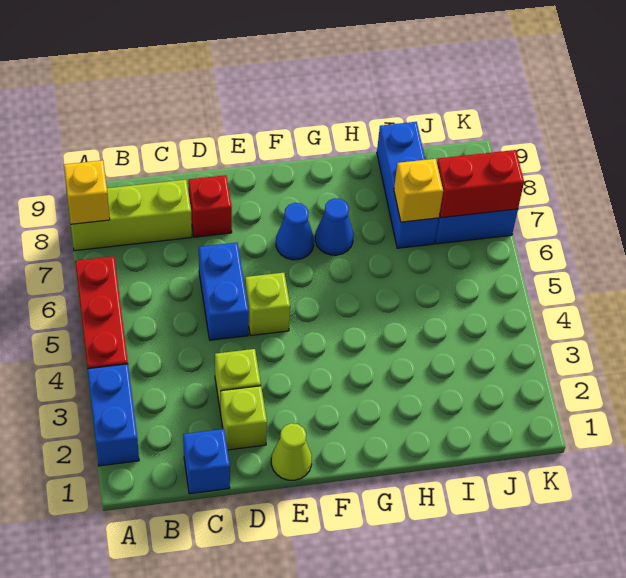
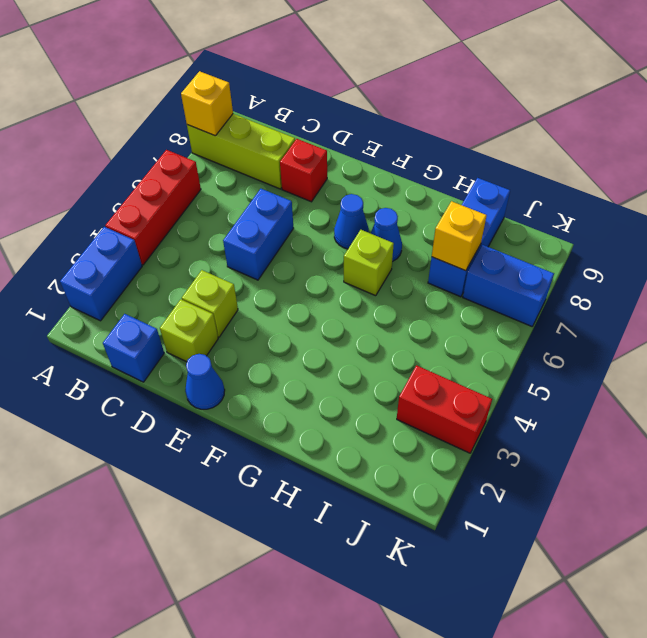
lime cone E1 level 1 -> blue cone E1 level 1
lime brick E5 level 1 -> lime brick G6 level 1
red brick J7:K7 level 2 -> red brick J3:K3 level 1

